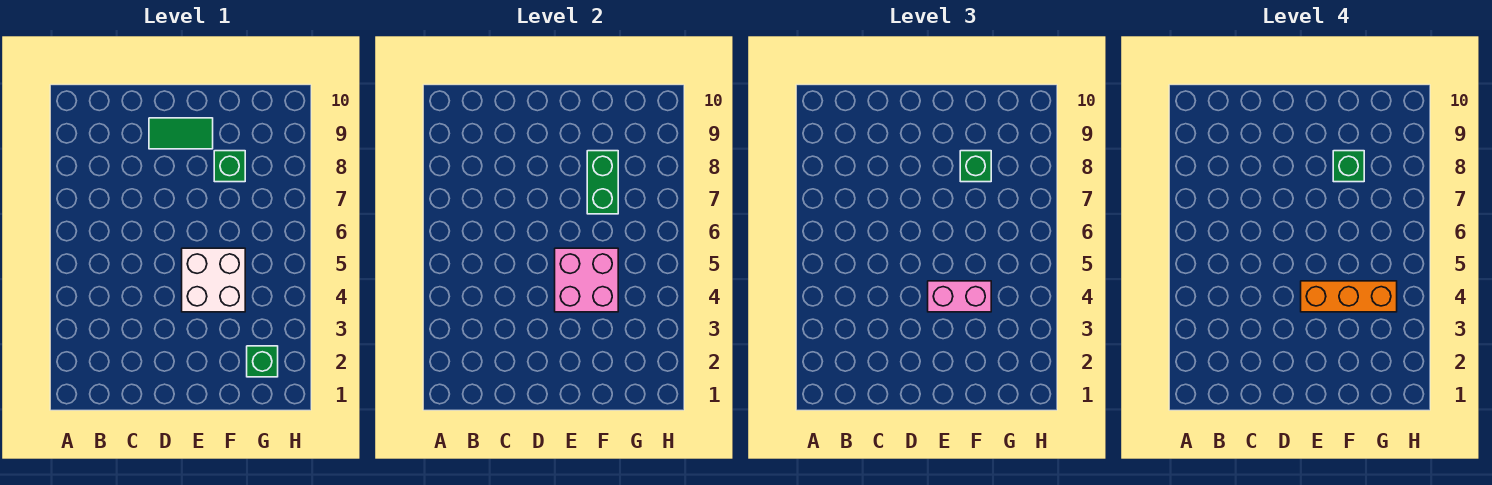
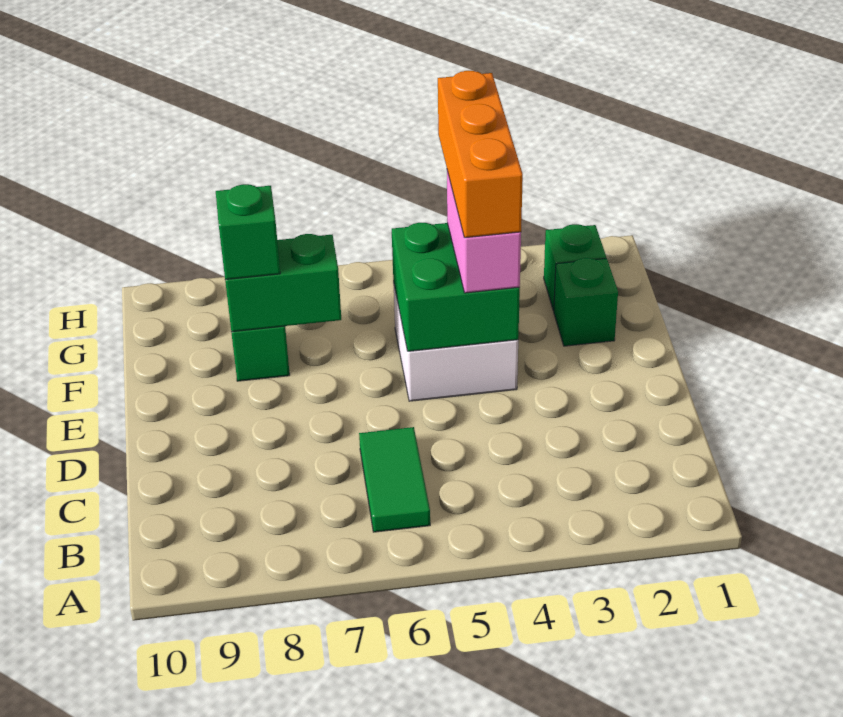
green tile D9:E9 level 1 -> green tile B6:C6 level 1
pink brick E4:F5 level 2 -> green brick E4:F5 level 2
green brick F8 level 4 -> green brick F2 level 1

